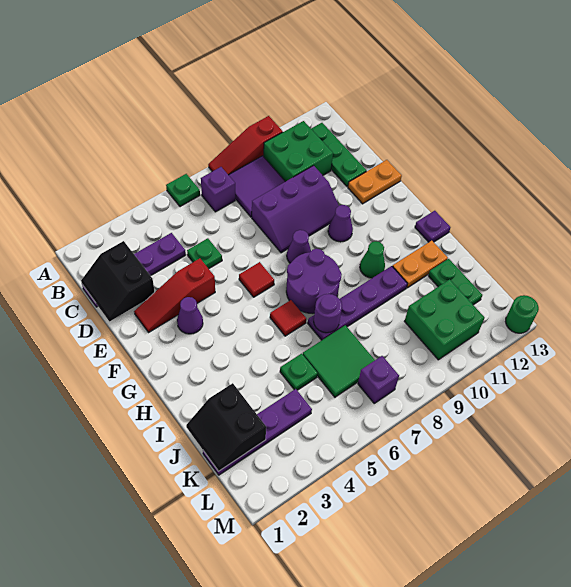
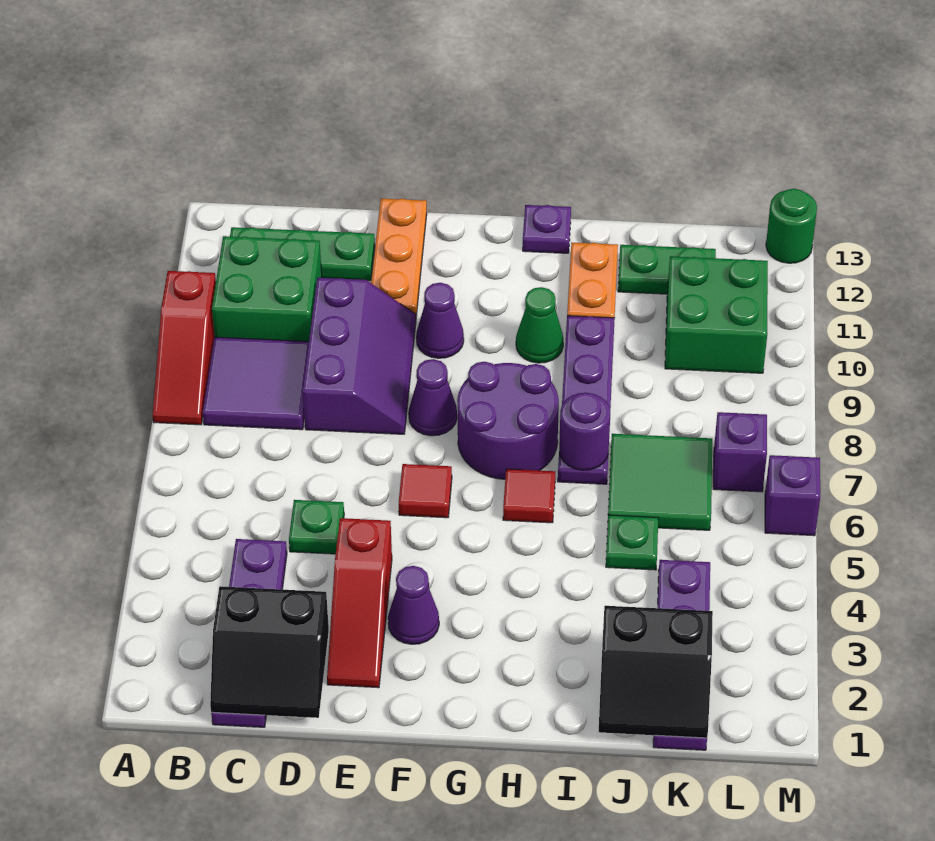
green plate A6 level 1 -> none
purple brick B7 level 1 -> purple brick M6 level 1
orange plate E12:E13 level 1 -> orange plate E11:E13 level 1

